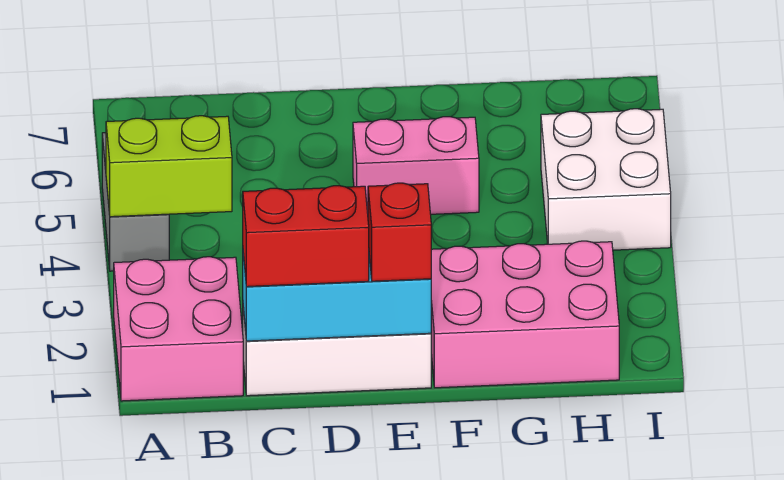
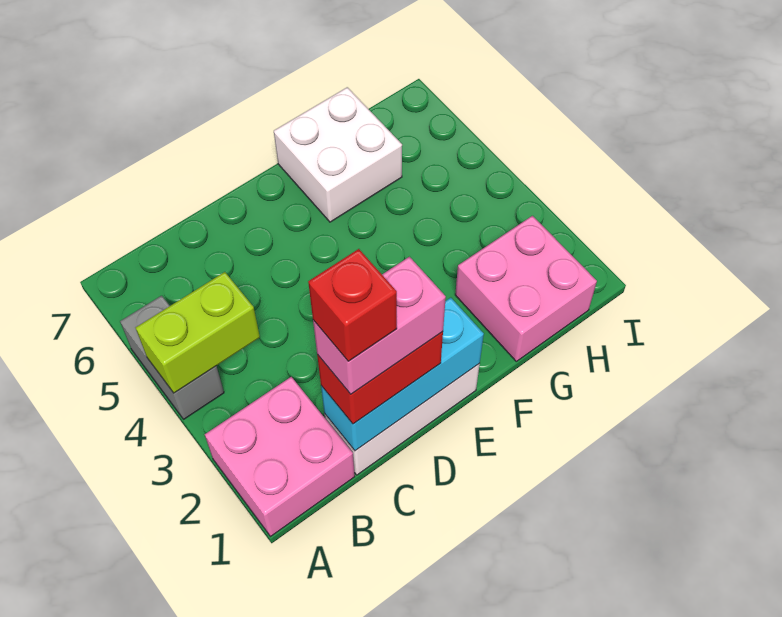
red brick E1 level 3 -> red brick C1 level 5
pink brick E5:F5 level 1 -> pink brick C1:D1 level 4
pink brick F1:H2 level 1 -> pink brick G1:H2 level 1
white brick H4:I5 level 1 -> white brick F6:G7 level 1

